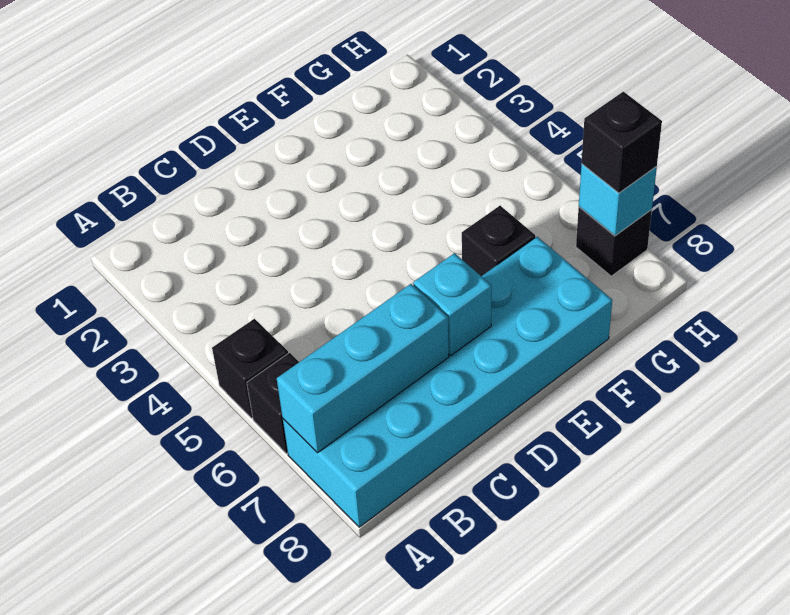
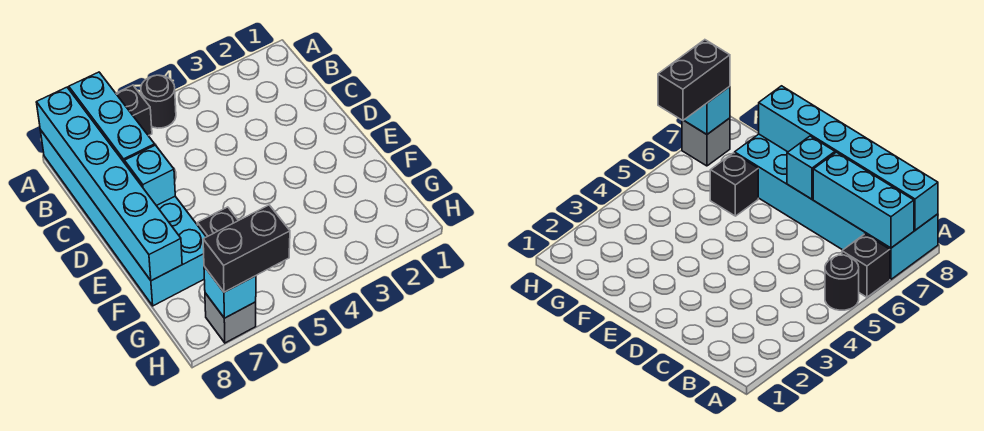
black brick A5 level 1 -> black round brick A5 level 1
none -> cyan brick A8:F8 level 2
black brick H7 level 1 -> grey brick H7 level 1
black brick H7 level 3 -> black brick H6:H7 level 3

